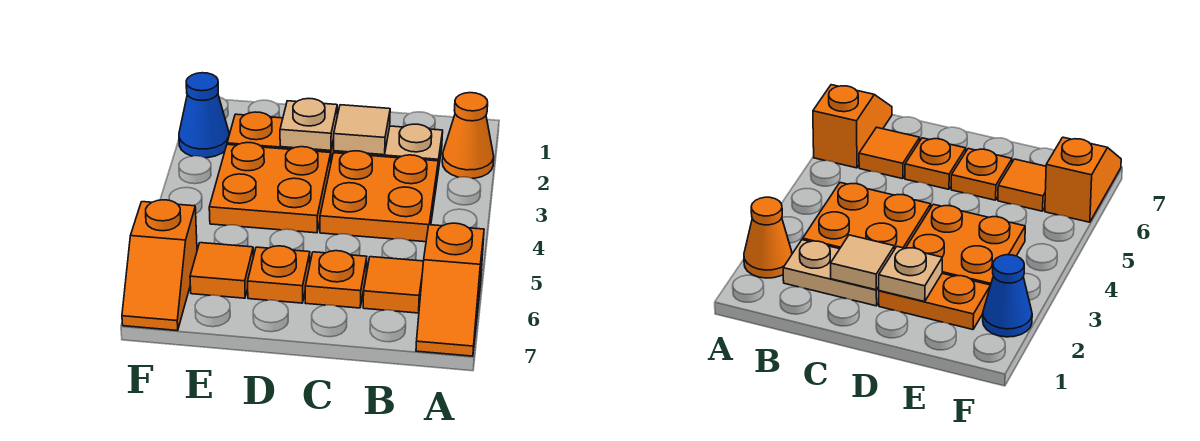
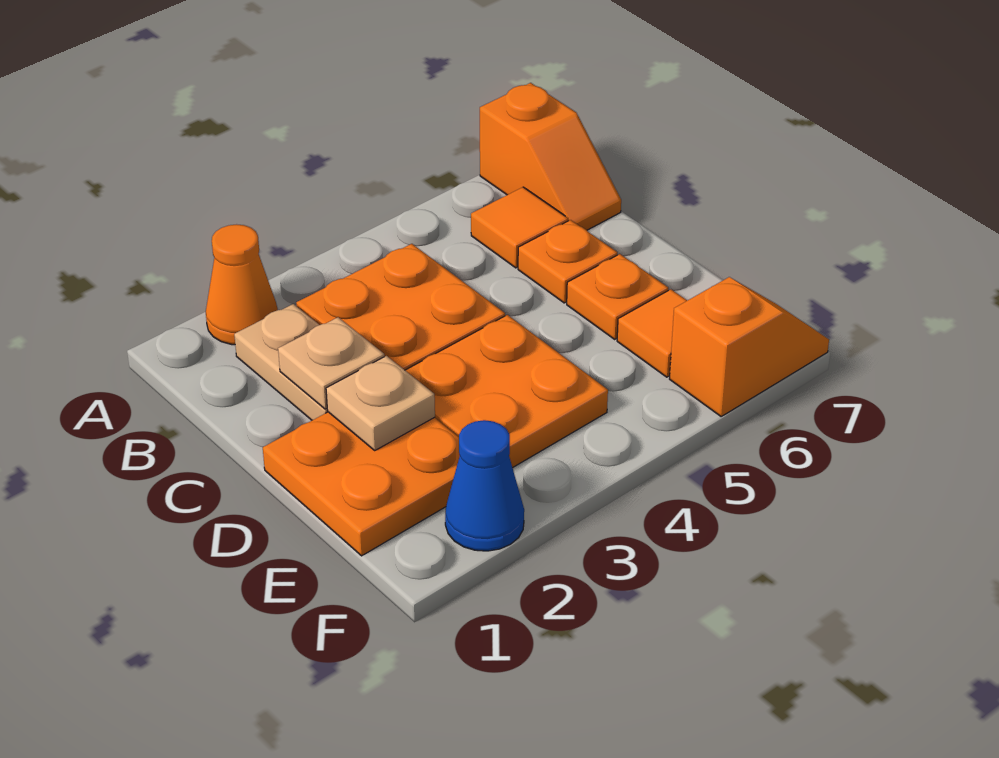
orange slope A6:A7 level 1 top 6 -> orange slope A7:B7 level 1 top A
tan tile C2 level 2 -> tan plate C2 level 2
orange plate D2:E2 level 1 -> orange plate D1:E2 level 1

